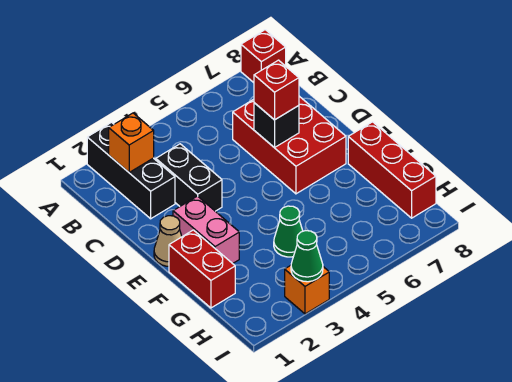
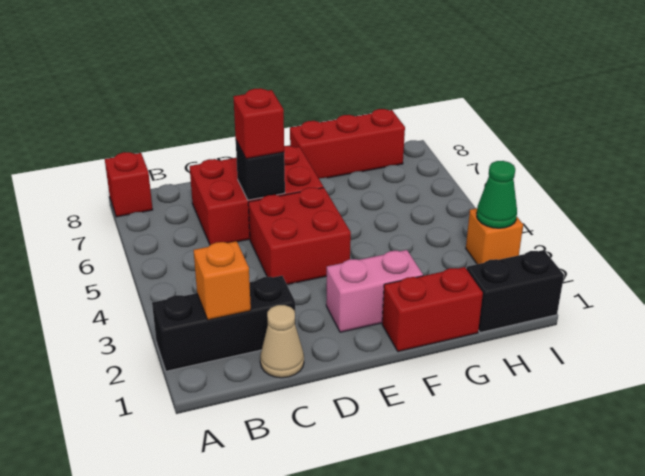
black brick C3:D3 level 1 -> black brick H1:I1 level 1
none -> red brick D4:E5 level 1
tan cone E1 level 1 -> tan cone C1 level 1
green cone G4 level 1 -> none

